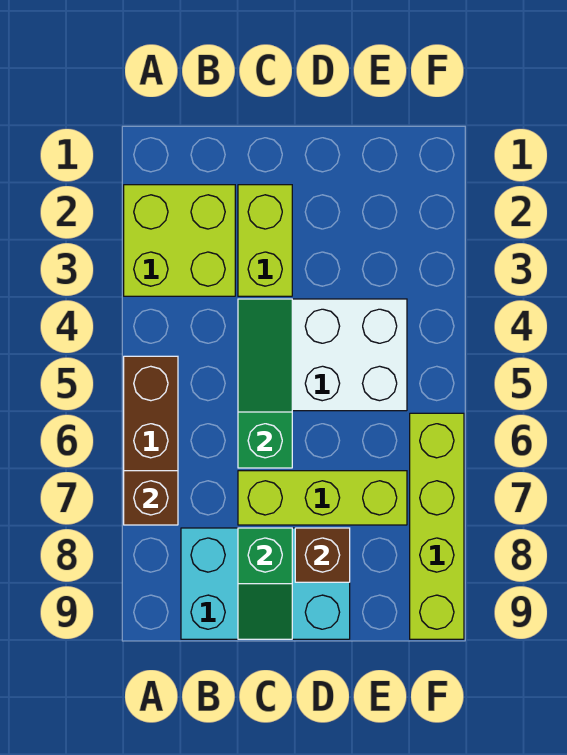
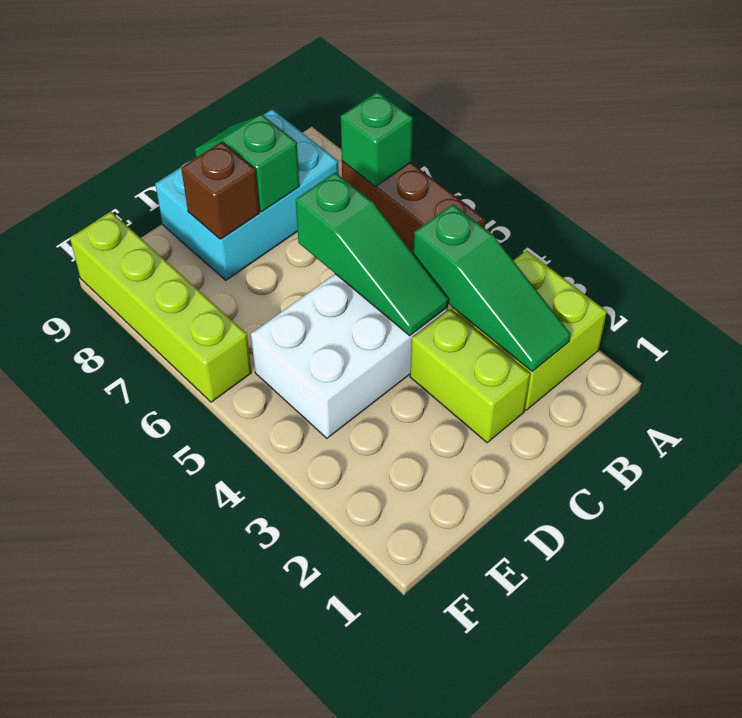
brown brick A7 level 2 -> green brick A7 level 2
none -> green slope B2:B4 level 2 top 4
lime brick C7:E7 level 1 -> none

